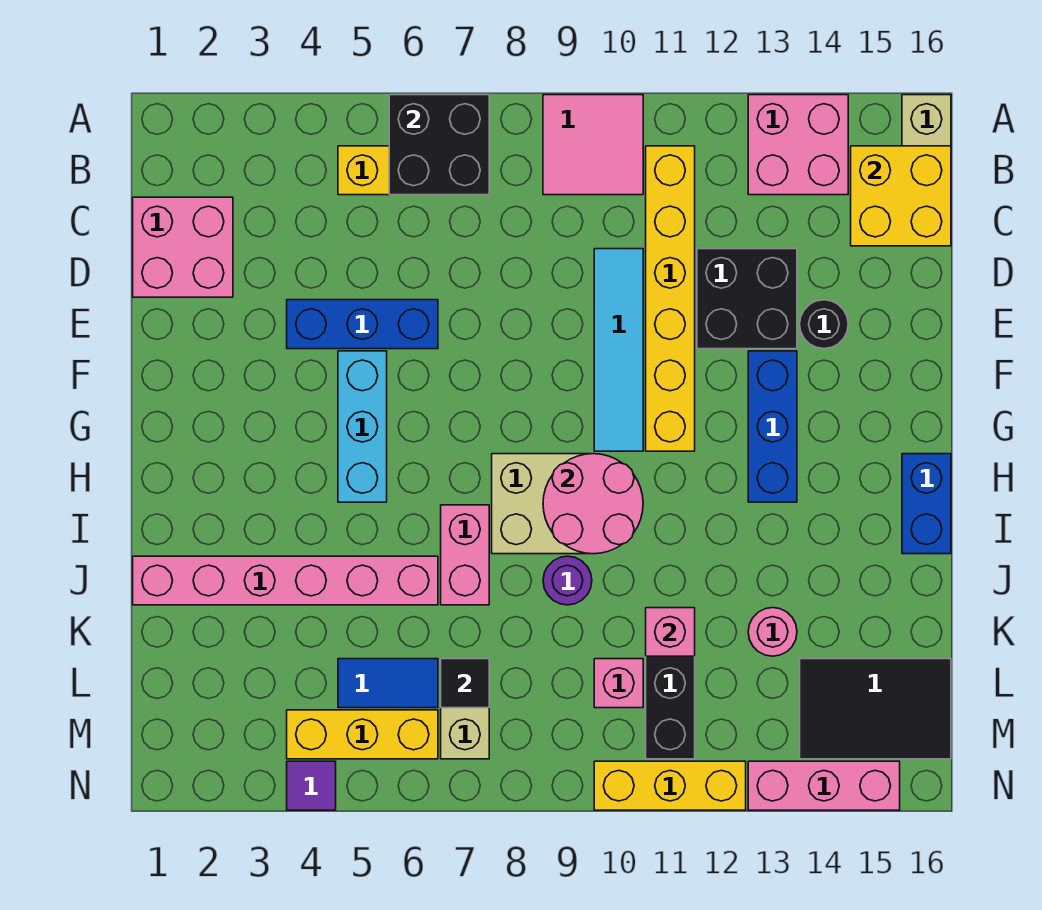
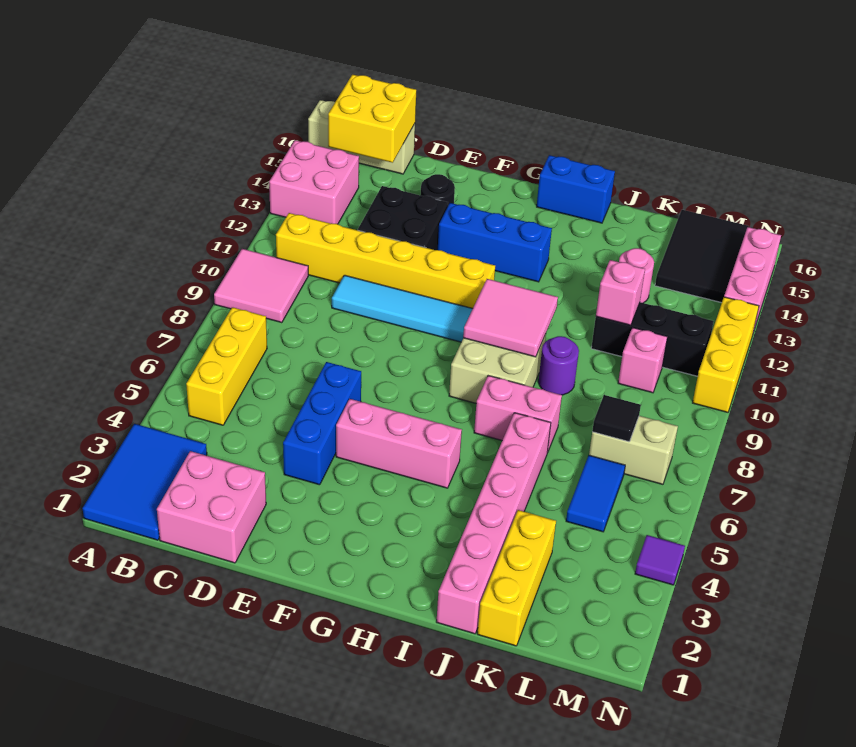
none -> blue tile A1:B3 level 1
black brick A6:B7 level 2 -> none
cyan brick F5:H5 level 1 -> pink brick F5:H5 level 1
pink round brick H9:I10 level 2 -> pink tile H9:I10 level 2
yellow brick M4:M6 level 1 -> yellow brick K1:K3 level 1

